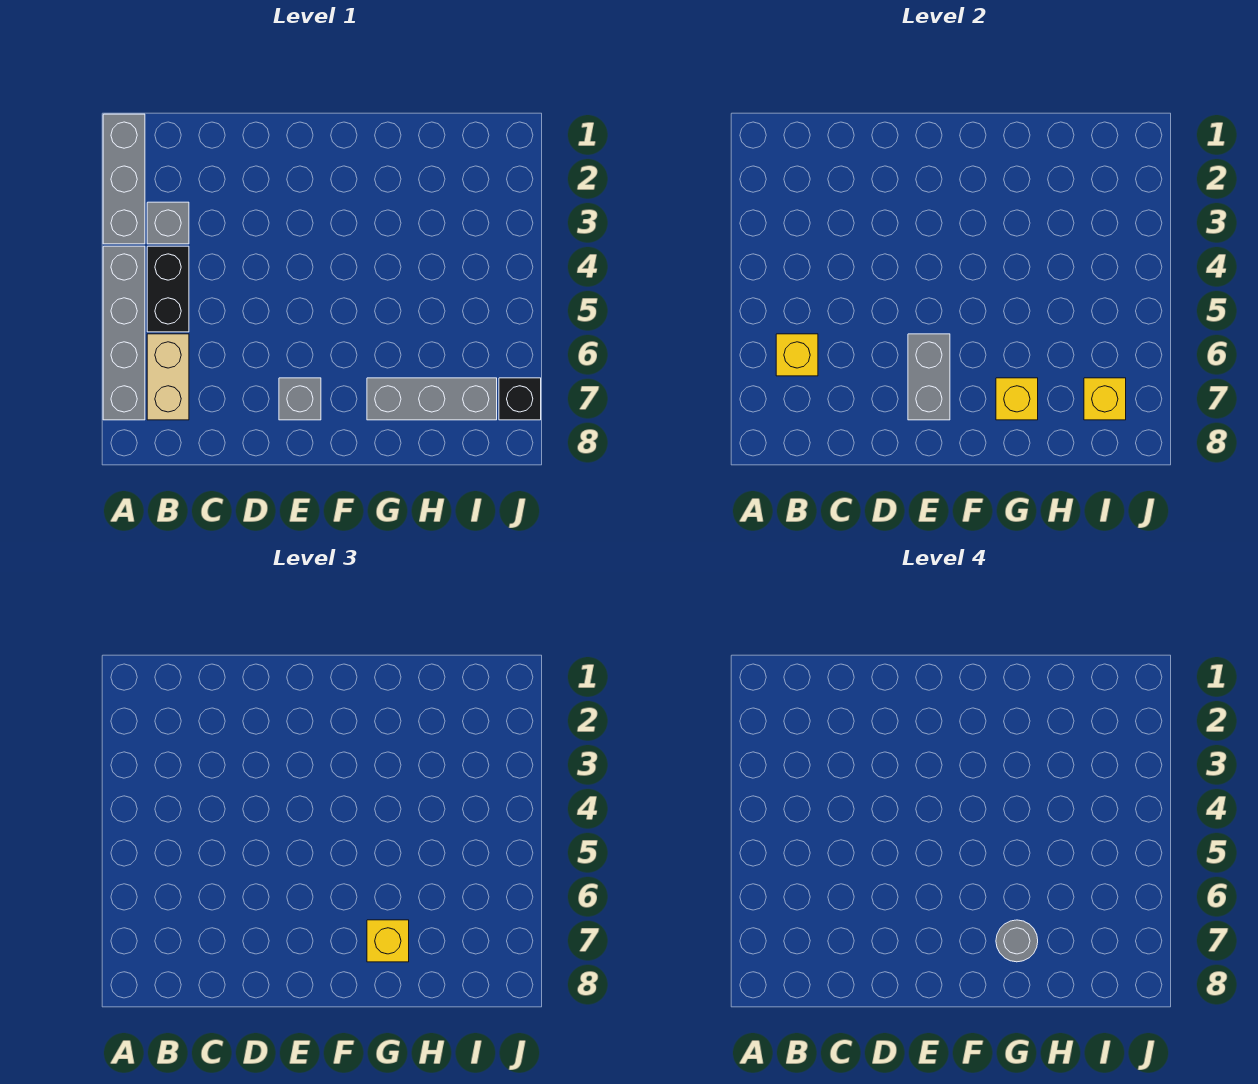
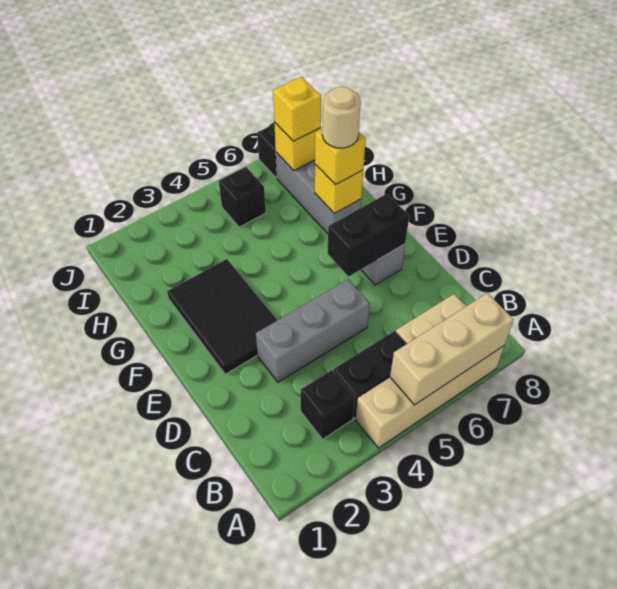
grey brick A1:A3 level 1 -> grey brick D3:D5 level 1
grey brick A4:A7 level 1 -> tan brick A4:A7 level 1
none -> tan brick A5:A7 level 2
grey brick B3 level 1 -> black brick B3 level 1
yellow brick B6 level 2 -> yellow brick I7 level 3
none -> black tile E2:G3 level 1
grey brick E6:E7 level 2 -> black brick E6:E7 level 2
grey round brick G7 level 4 -> tan round brick G7 level 4
none -> black brick I5 level 1

